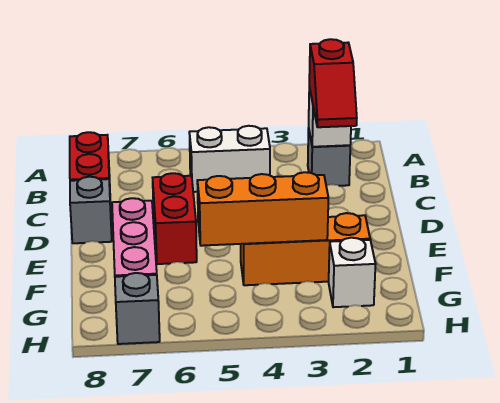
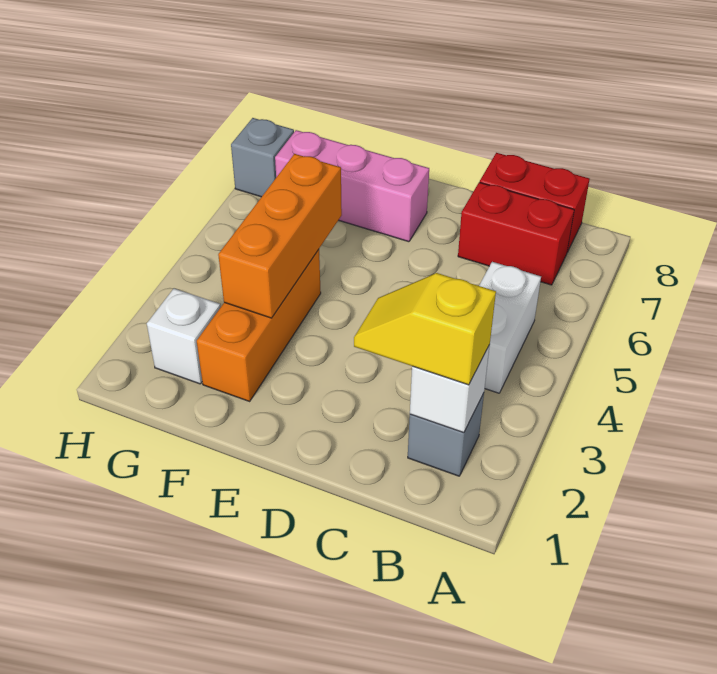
red slope B2:C2 level 3 top B -> yellow slope B2:C2 level 3 top B
red brick D6:E6 level 1 -> red brick B7:C7 level 1
grey brick D8 level 1 -> none

